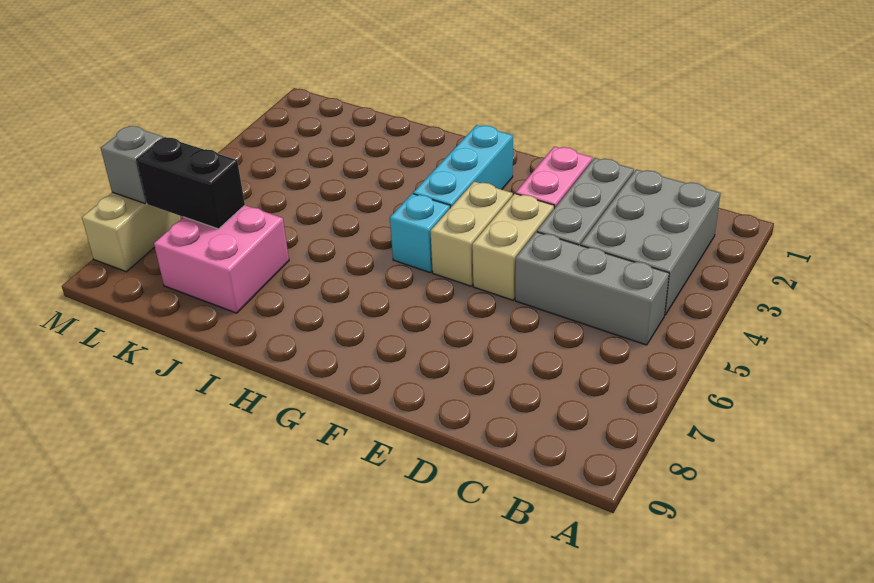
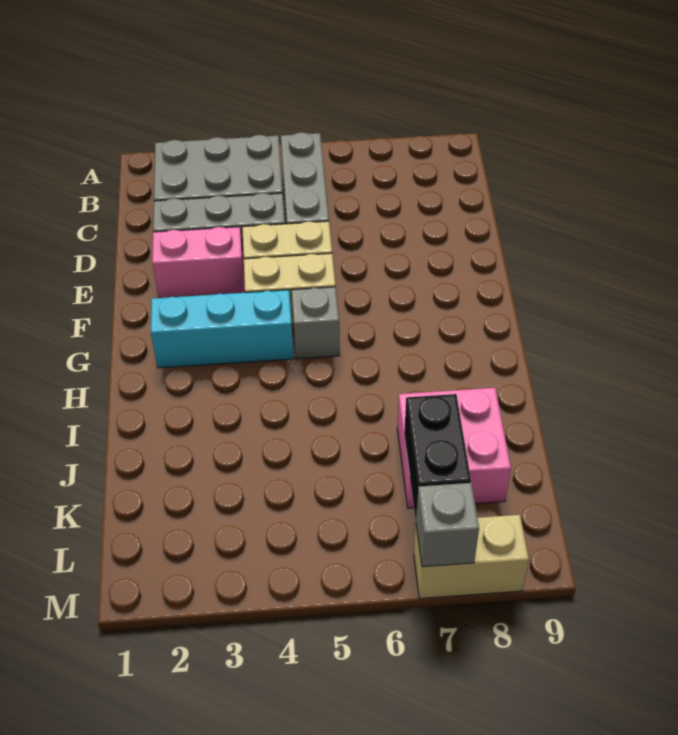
cyan brick G5 level 1 -> grey brick G5 level 1

